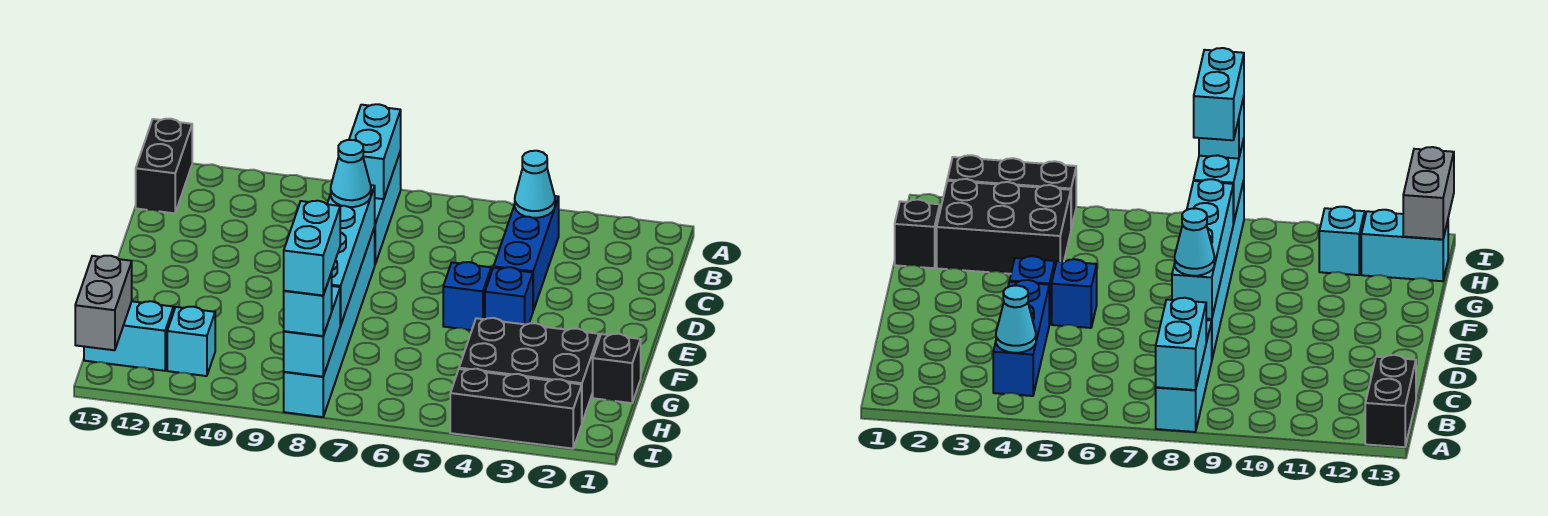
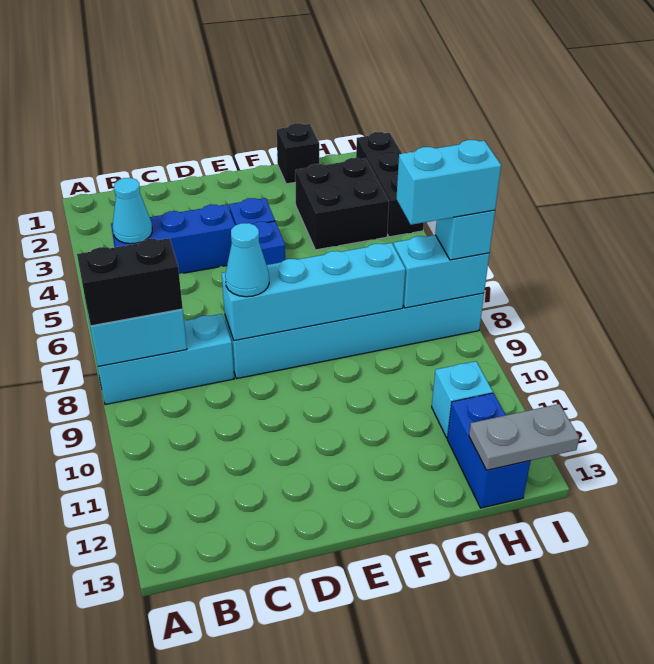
black brick A13:B13 level 1 -> black brick A8:B8 level 3
black brick G2:H4 level 1 -> black brick G3:H4 level 1
cyan brick H12:H13 level 1 -> blue brick H12:H13 level 1
grey brick H13:I13 level 2 -> grey plate H13:I13 level 2

